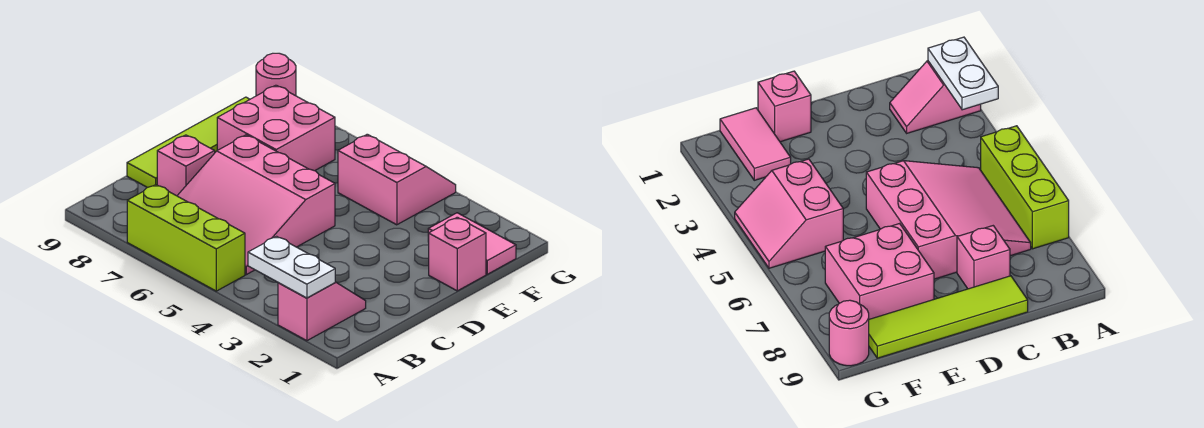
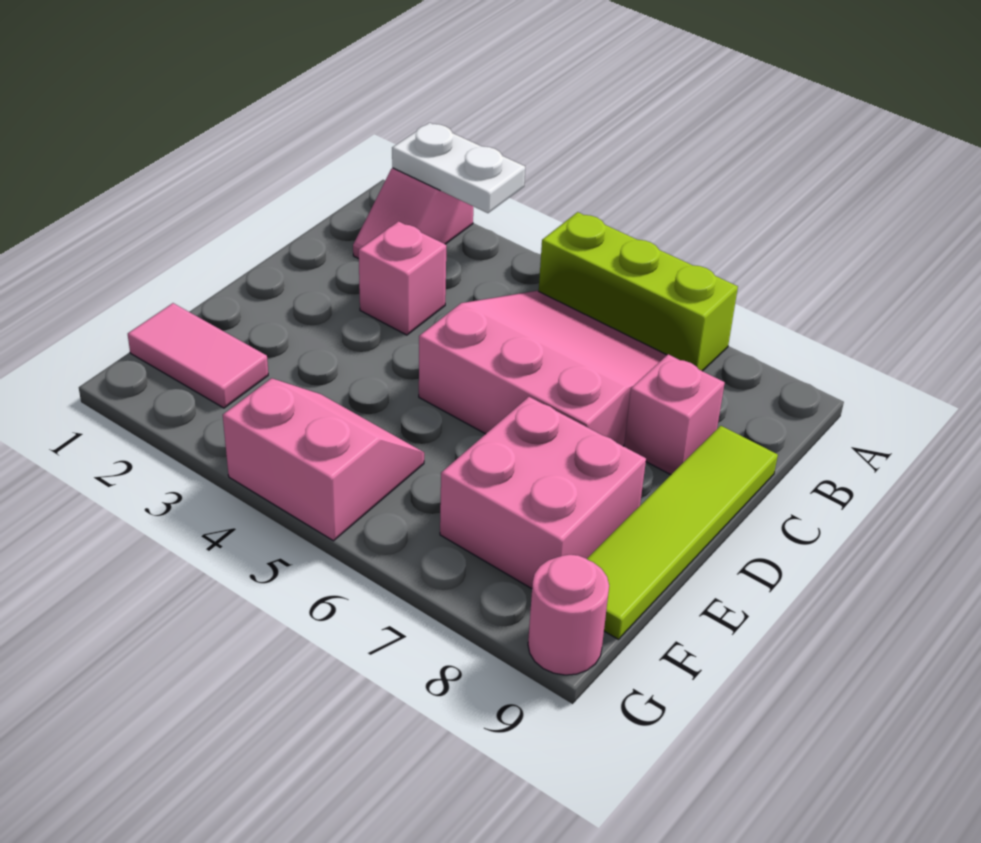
pink brick E1 level 1 -> pink brick C3 level 1
pink slope F4:G5 level 1 top F -> pink slope F4:G5 level 1 top G

